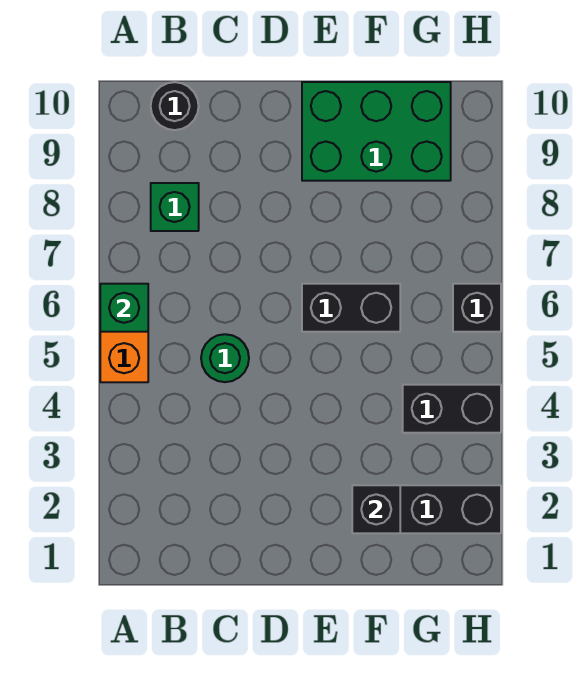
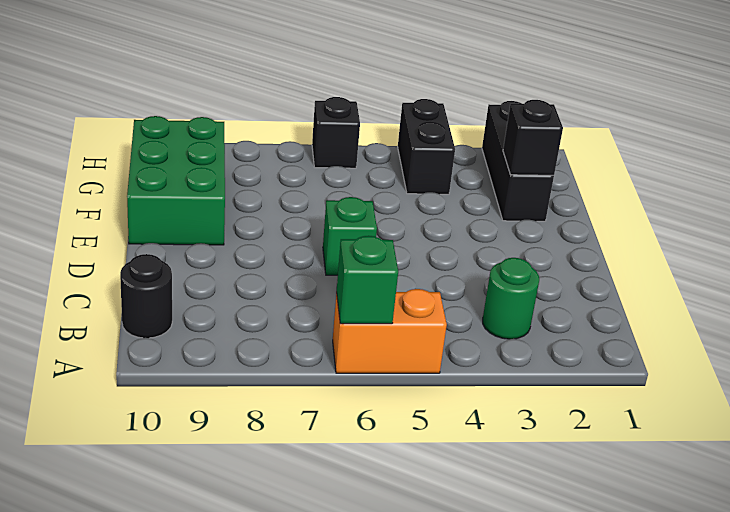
green brick B8 level 1 -> green brick D6 level 1
green round brick C5 level 1 -> green round brick B3 level 1
black brick E6:F6 level 1 -> none

